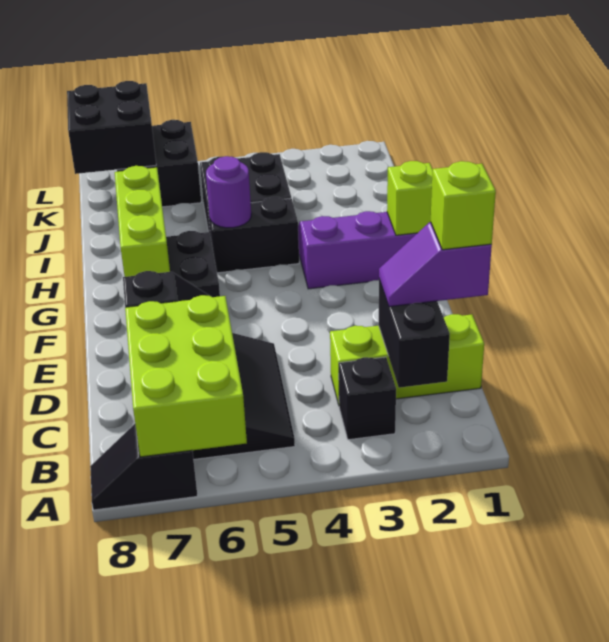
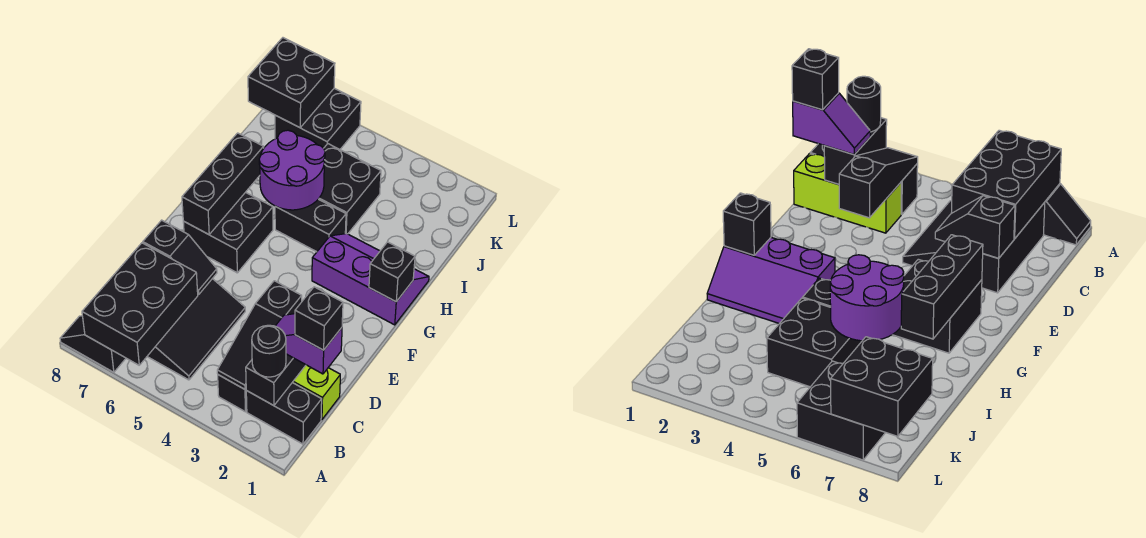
lime brick A6:C7 level 2 -> black brick A6:C7 level 2
none -> black brick B1:B2 level 1
none -> black round brick B2 level 3
none -> black slope B3:D3 level 2 top D
lime brick C1 level 4 -> black brick C1 level 4
lime brick F7:H7 level 2 -> black brick F7:H7 level 2
lime brick G1 level 2 -> black brick G1 level 2
purple round brick H5 level 2 -> purple round brick H5:I6 level 2

